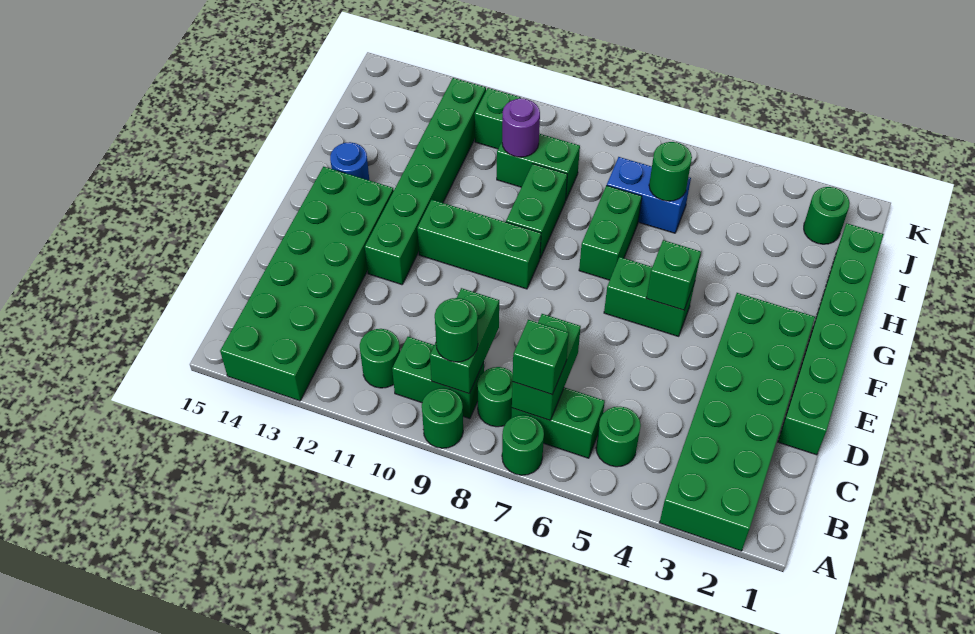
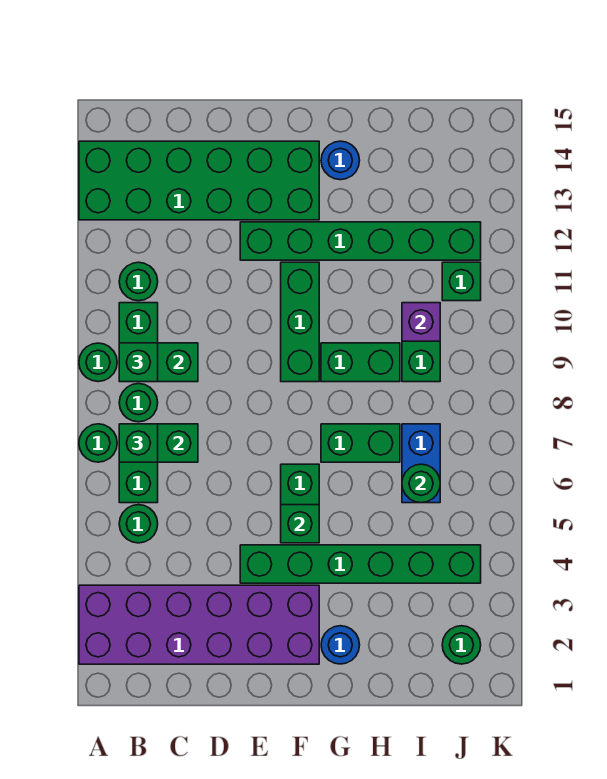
green brick A2:F3 level 1 -> purple brick A2:F3 level 1
green round brick B9 level 3 -> green brick B9 level 3
green brick D1:I1 level 1 -> green brick E4:J4 level 1
none -> blue round brick G2 level 1
purple round brick I10 level 2 -> purple brick I10 level 2

